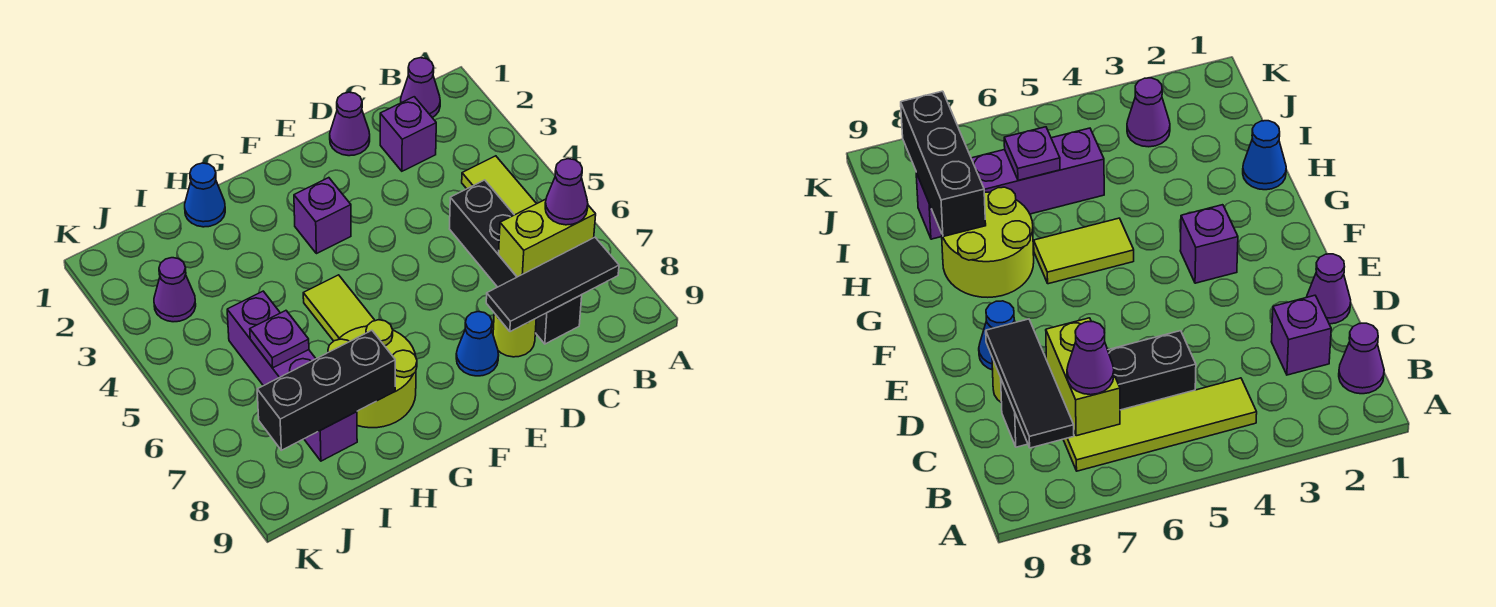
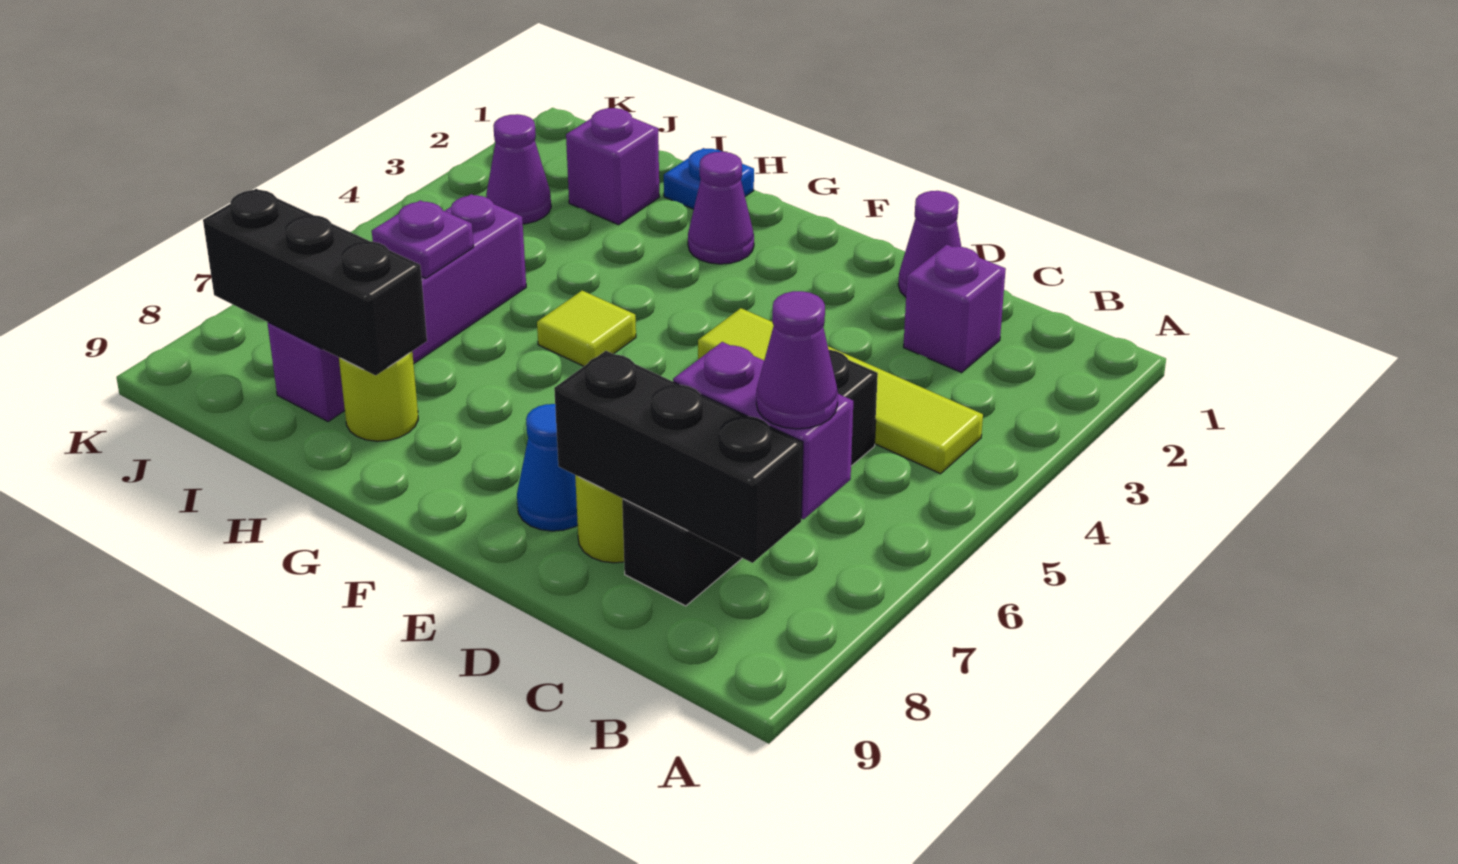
purple cone B1 level 1 -> purple cone G2 level 1
lime tile B4:B7 level 1 -> lime tile B4:E4 level 1
lime brick B7:C7 level 2 -> purple brick B7:C7 level 2
black tile B8:D8 level 2 -> black brick B8:D8 level 2
purple brick F3 level 1 -> purple brick I2 level 1
lime tile G5:G6 level 1 -> lime tile G5 level 1
lime round brick G7:H8 level 1 -> lime round brick H8 level 1
blue cone H1 level 1 -> blue plate H1 level 1

